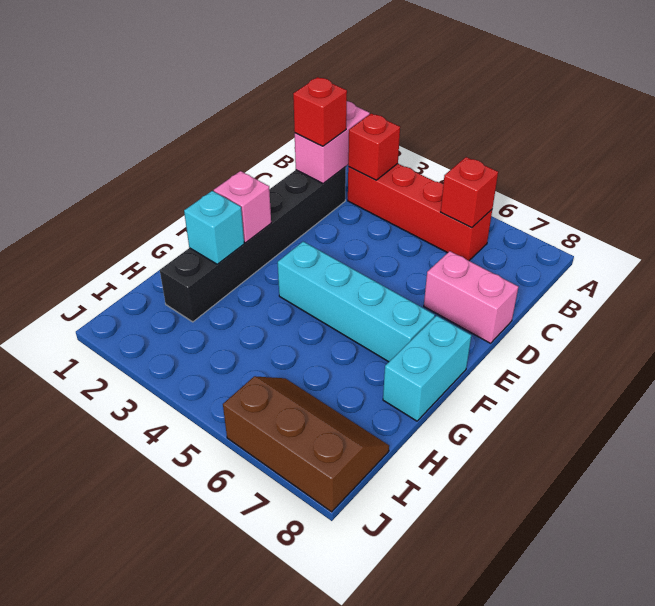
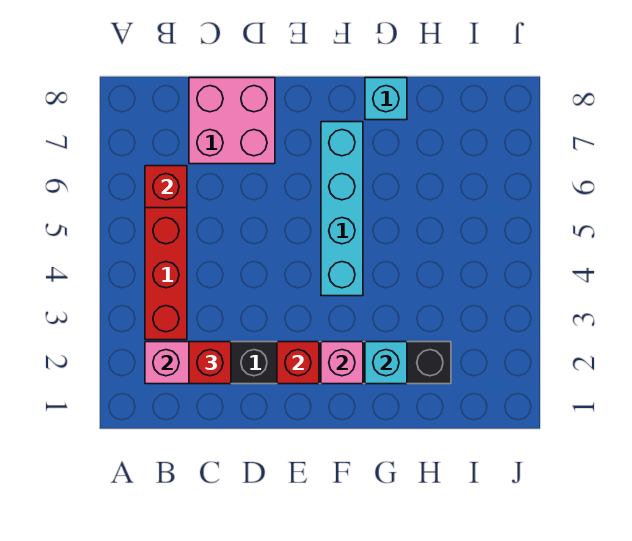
red brick B3 level 2 -> red brick E2 level 2
pink brick D7:D8 level 1 -> pink brick C7:D8 level 1
cyan brick F8:G8 level 1 -> cyan brick G8 level 1
brown slope I6:J8 level 1 top J -> none

